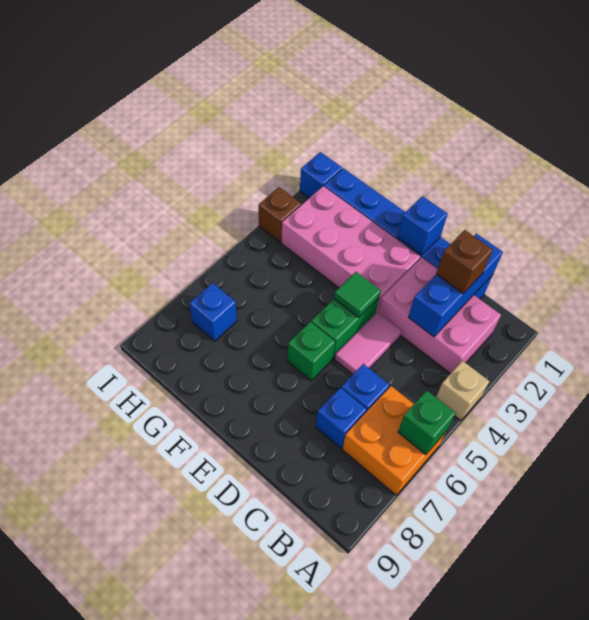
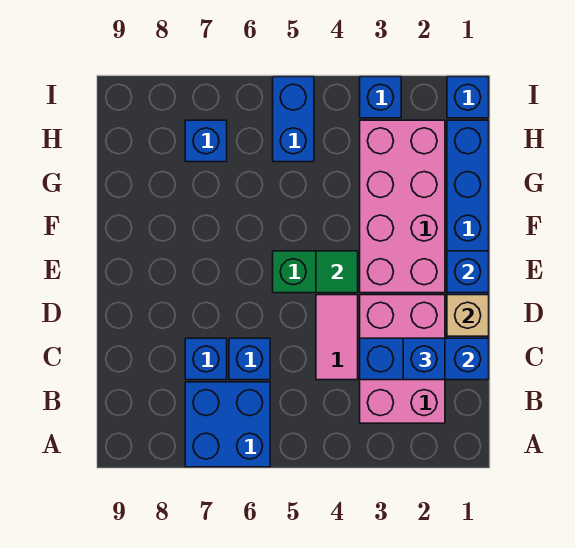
tan brick A4 level 1 -> tan brick D1 level 2
orange brick A6:B7 level 1 -> blue brick A6:B7 level 1
green brick A6 level 2 -> none
brown brick C2 level 3 -> blue brick C2 level 3
pink tile D4:D5 level 1 -> pink tile C4:D4 level 1
green brick E6 level 1 -> none
none -> blue brick H5:I5 level 1
brown brick I3 level 1 -> blue brick I3 level 1

